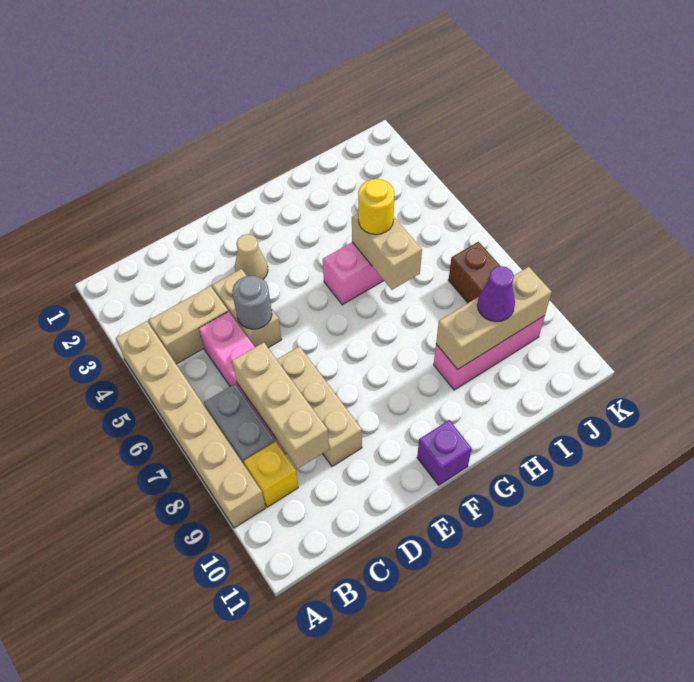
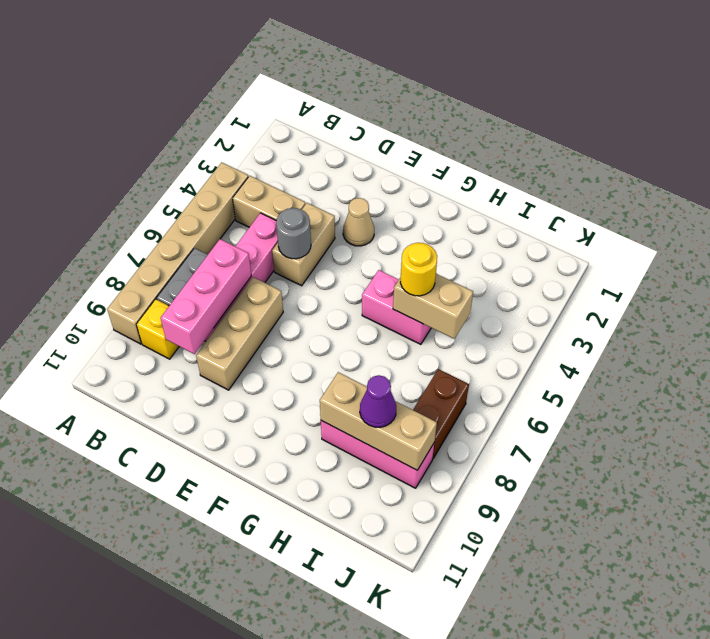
tan brick C7:C9 level 2 -> pink brick C7:C9 level 2
purple brick F11 level 1 -> none
tan brick H5:H6 level 2 -> tan brick H5:I5 level 2

